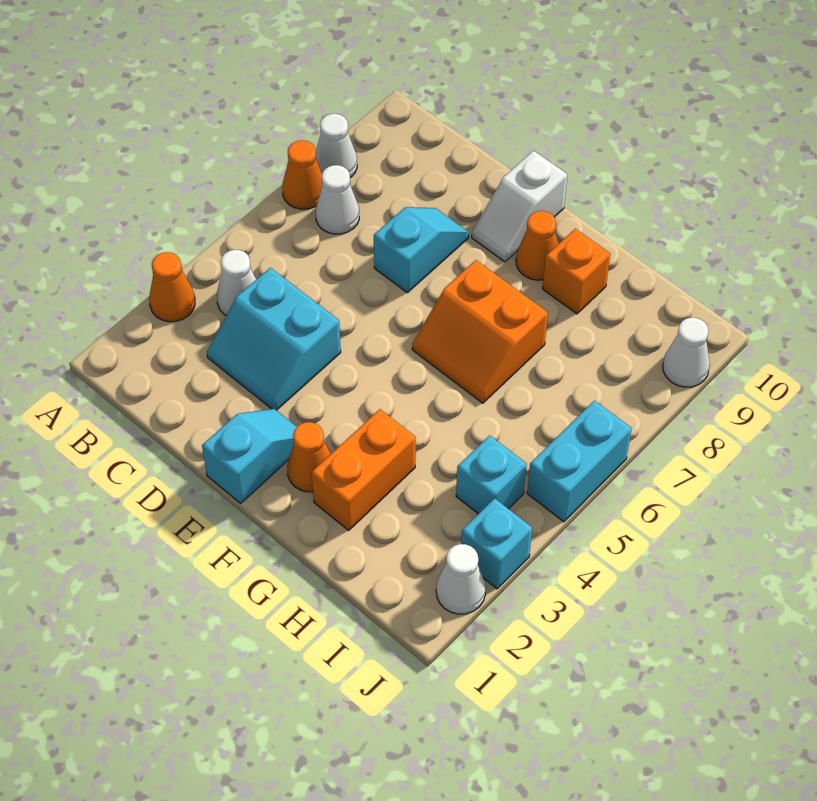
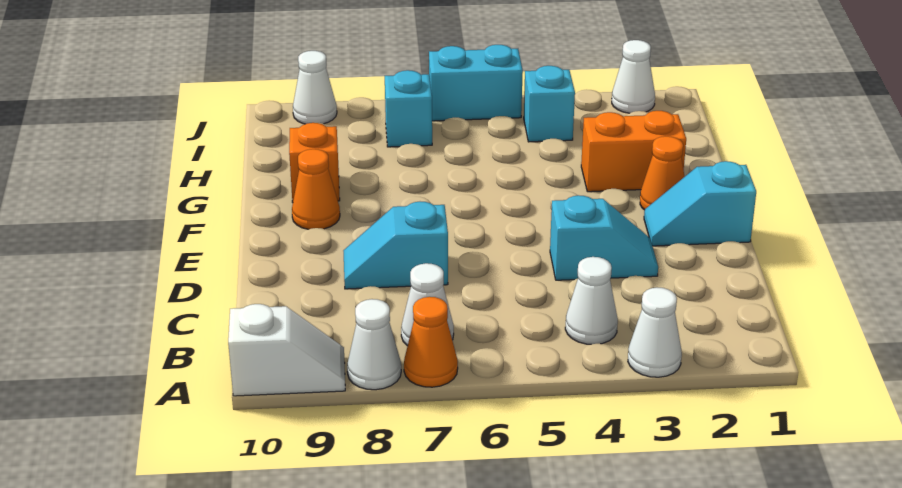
orange cone A3 level 1 -> white cone A3 level 1
cyan slope C3:D4 level 1 top 4 -> cyan slope D3:D4 level 1 top 4
white slope E9:E10 level 1 top 10 -> white slope A9:A10 level 1 top 10
orange slope F6:G7 level 1 top 7 -> none
cyan brick J3 level 1 -> cyan brick I7 level 1

